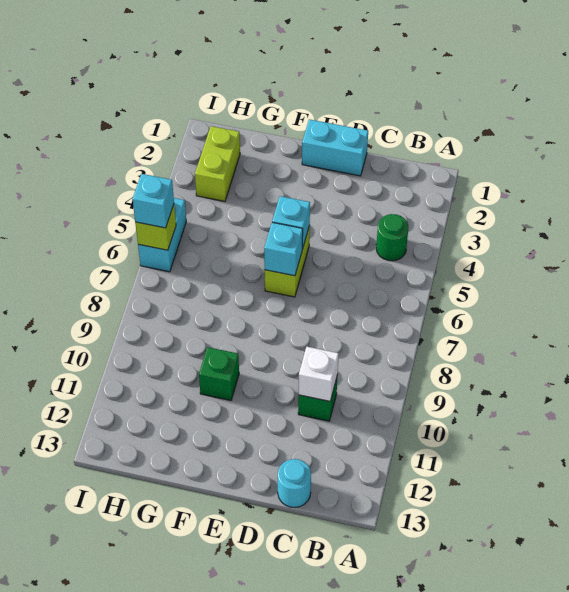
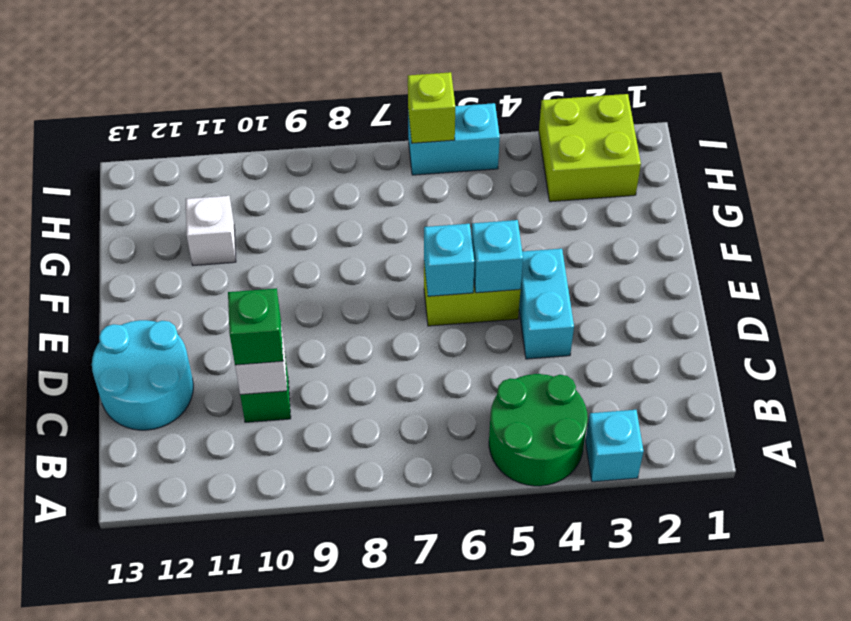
green round brick B4 level 1 -> green round brick A4:B5 level 1
cyan round brick C13 level 1 -> cyan round brick C12:D13 level 1
cyan brick D1:E1 level 1 -> cyan brick D4:E4 level 1
green brick F10 level 1 -> green brick C10 level 3
none -> white brick G11 level 1
lime brick H2:H3 level 1 -> lime brick H2:I3 level 1
cyan brick I6 level 3 -> cyan brick A3 level 1

